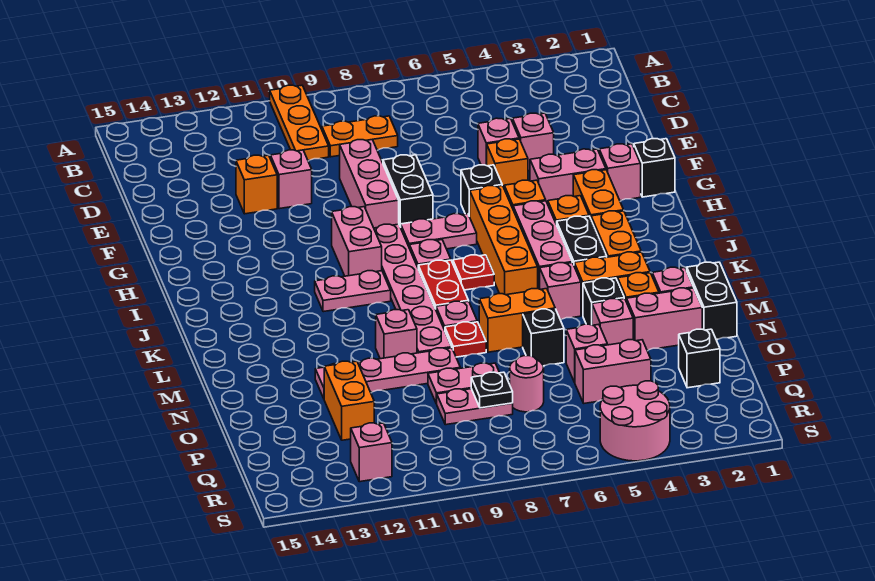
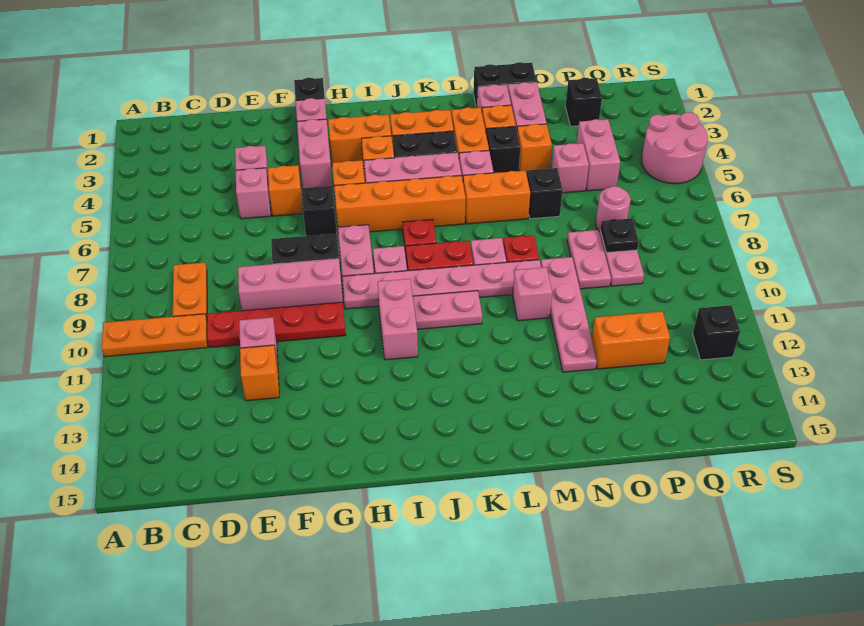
none -> red plate D10:G10 level 1
pink brick H10:I10 level 1 -> pink brick I10:I11 level 1
pink plate J10:J11 level 1 -> pink plate J10:K10 level 1
orange brick M6:M7 level 1 -> orange brick L6:M6 level 1
pink brick N4 level 1 -> orange brick N4 level 1
pink brick R12 level 1 -> black brick R12 level 1

